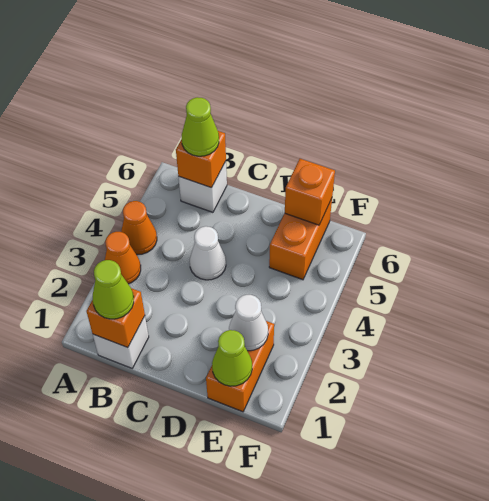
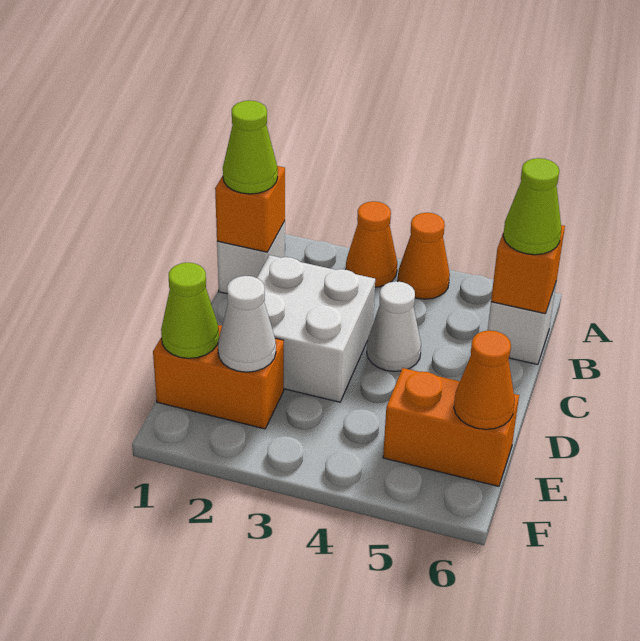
none -> white brick C2:D3 level 1
orange brick E6 level 2 -> orange cone E6 level 2

